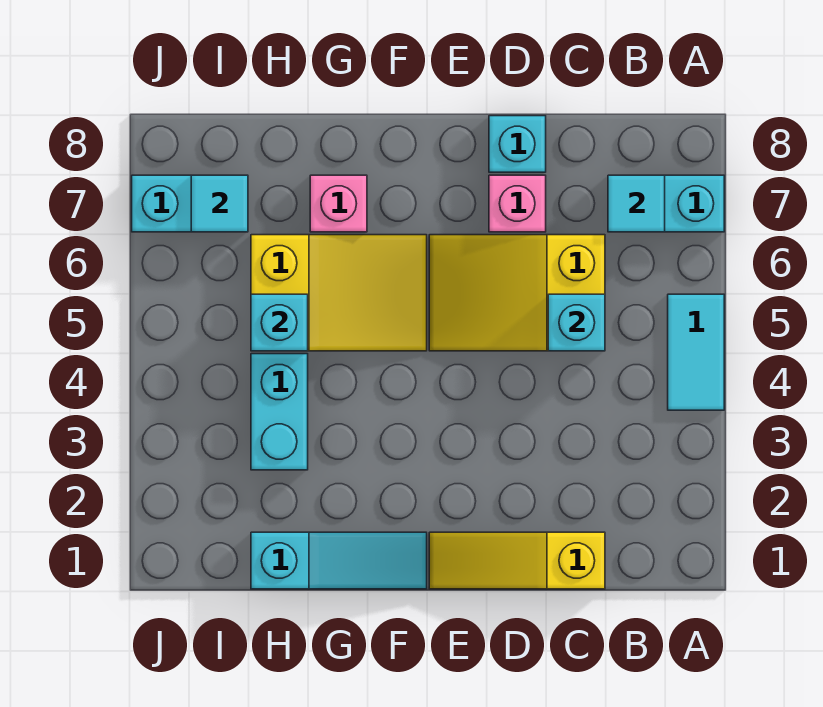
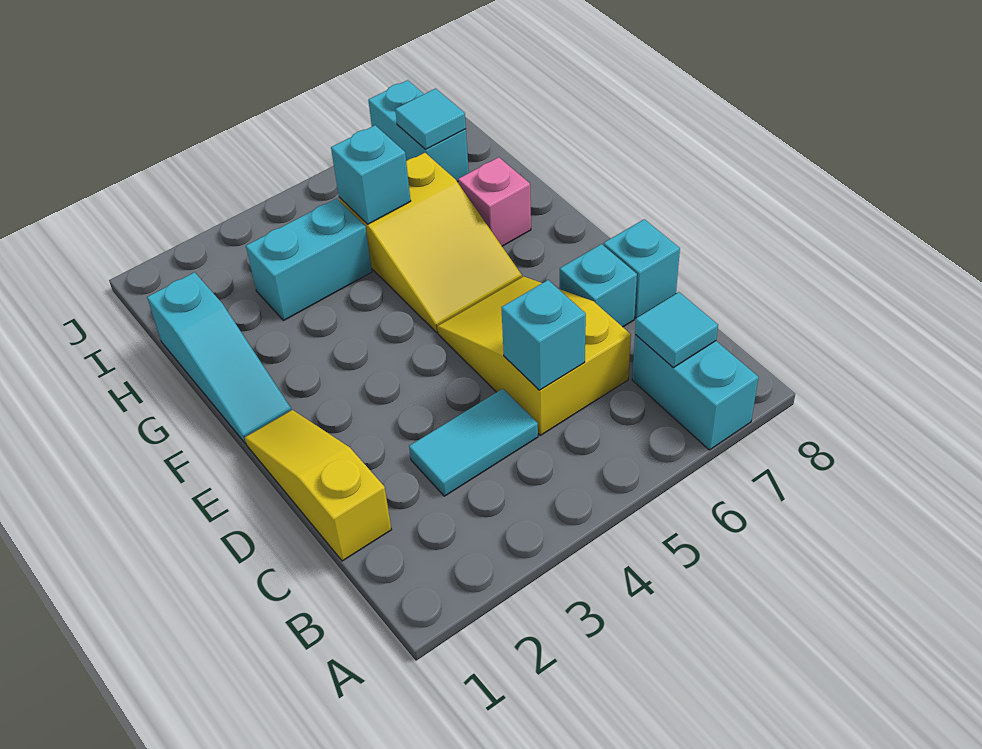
cyan tile A4:A5 level 1 -> cyan tile C3:C4 level 1
pink brick D7 level 1 -> cyan brick D7 level 1

